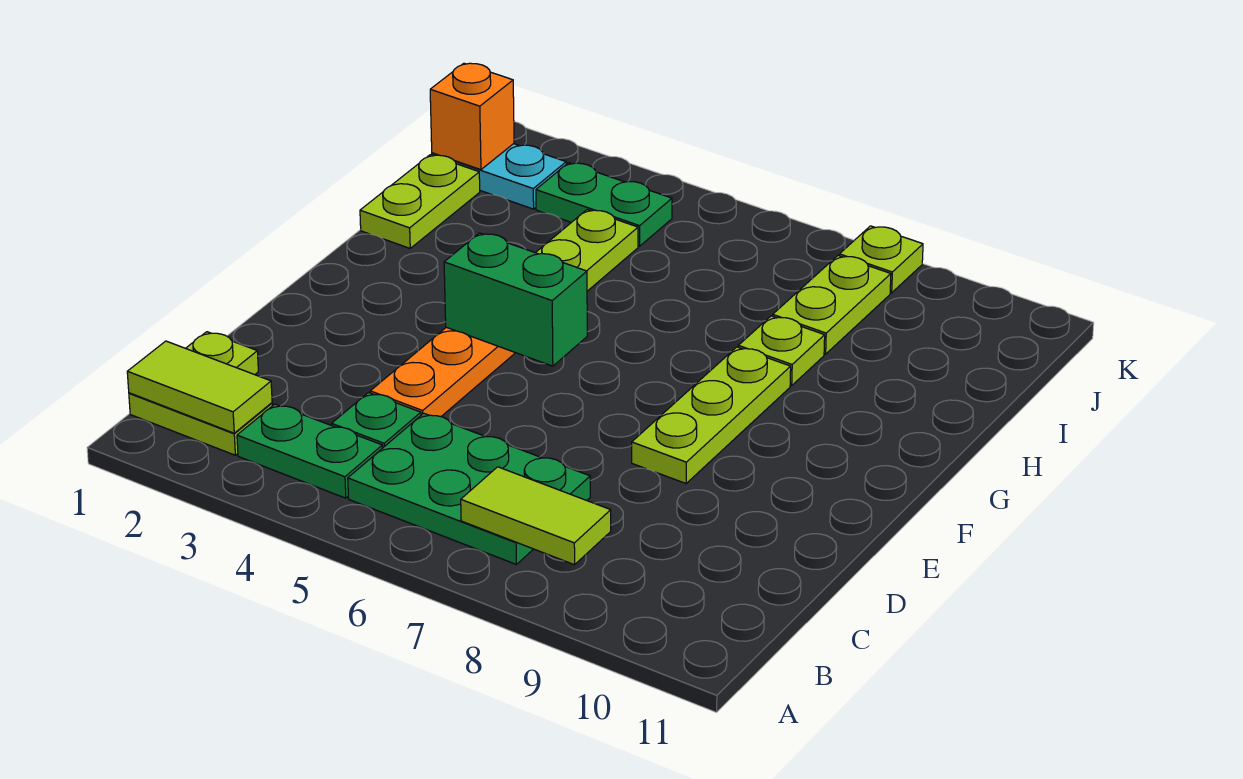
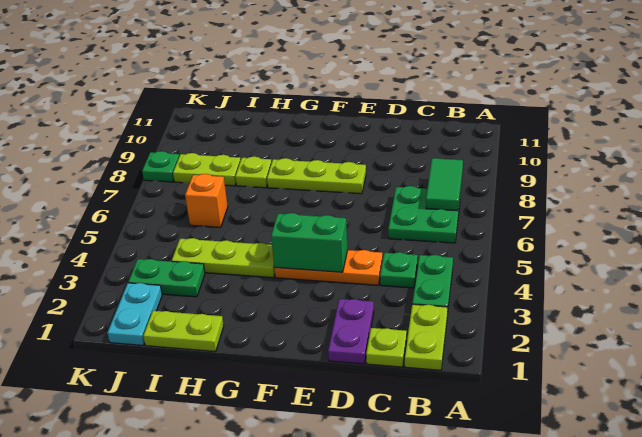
lime tile B1:B2 level 2 -> none
green plate B5:C7 level 1 -> green plate B6:C7 level 1
lime tile B7:B8 level 2 -> green tile B7:B8 level 2
none -> purple plate D1:D2 level 1
green brick F4:F5 level 2 -> green brick E4:F4 level 2
orange brick J1 level 2 -> orange brick I6 level 1
green plate J3:J4 level 1 -> green plate I3:J3 level 1
lime plate K8 level 1 -> green plate K8 level 1

